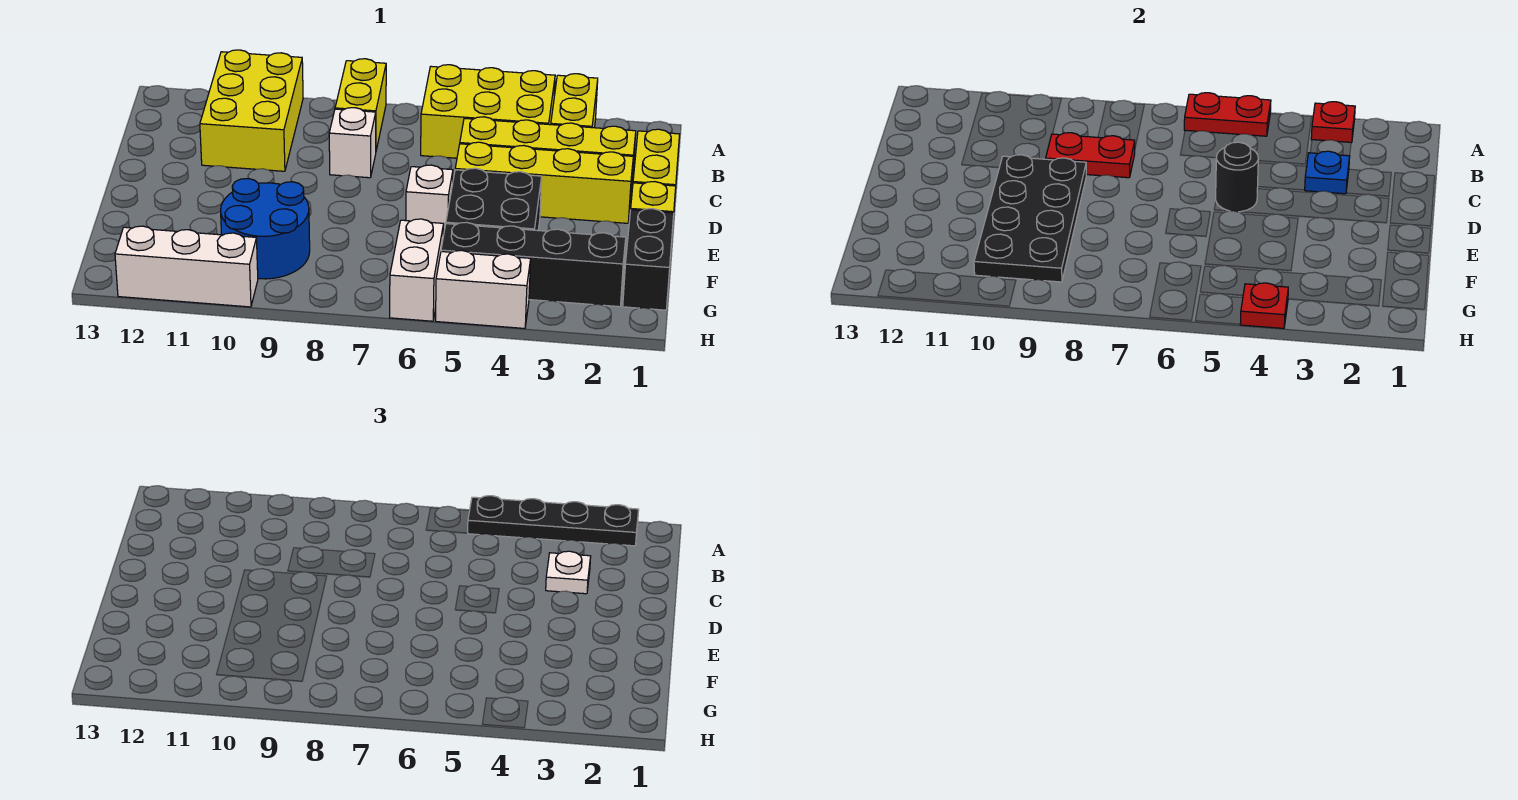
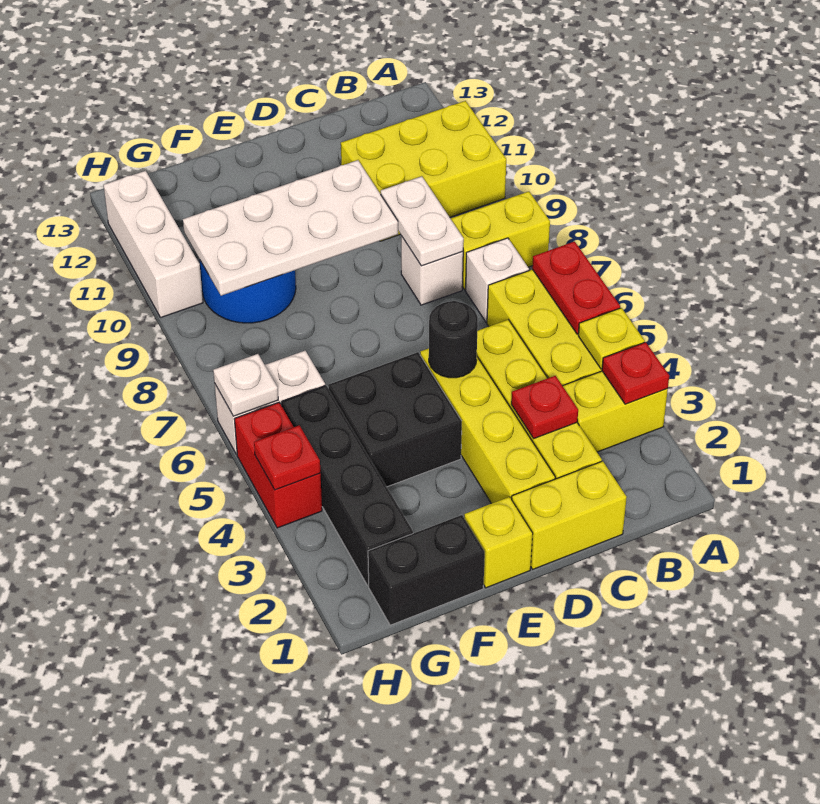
black plate A2:A5 level 3 -> none
none -> yellow plate A4 level 2
blue plate C3 level 2 -> red plate C3 level 2
white plate C3 level 3 -> white plate H6 level 2
red plate C8:C9 level 2 -> white plate C8:C9 level 2
black plate D9:G10 level 2 -> white plate D9:G10 level 2
white brick E6 level 1 -> white brick B7 level 1
white brick H4:H5 level 1 -> red brick H4:H5 level 1

